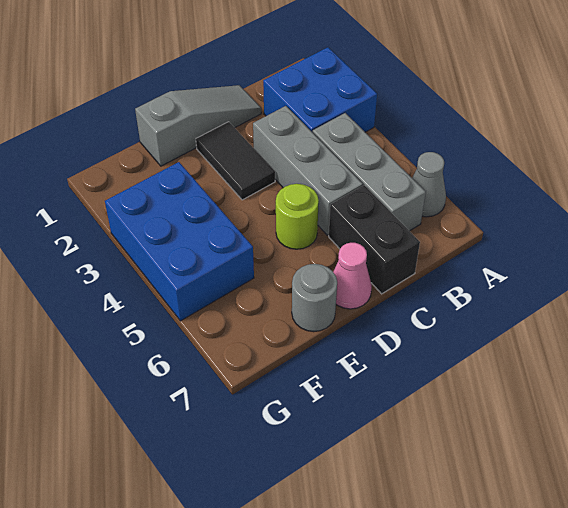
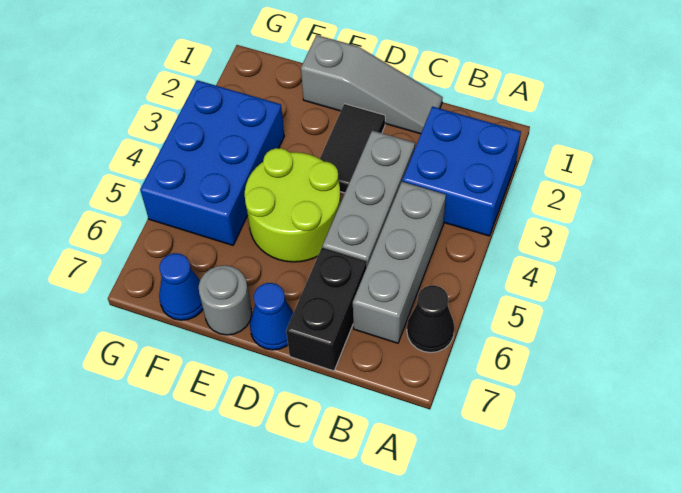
grey cone A6 level 1 -> black cone A6 level 1
lime round brick D5 level 1 -> lime round brick D4:E5 level 1
pink cone D7 level 1 -> blue cone D7 level 1
none -> blue cone F7 level 1

